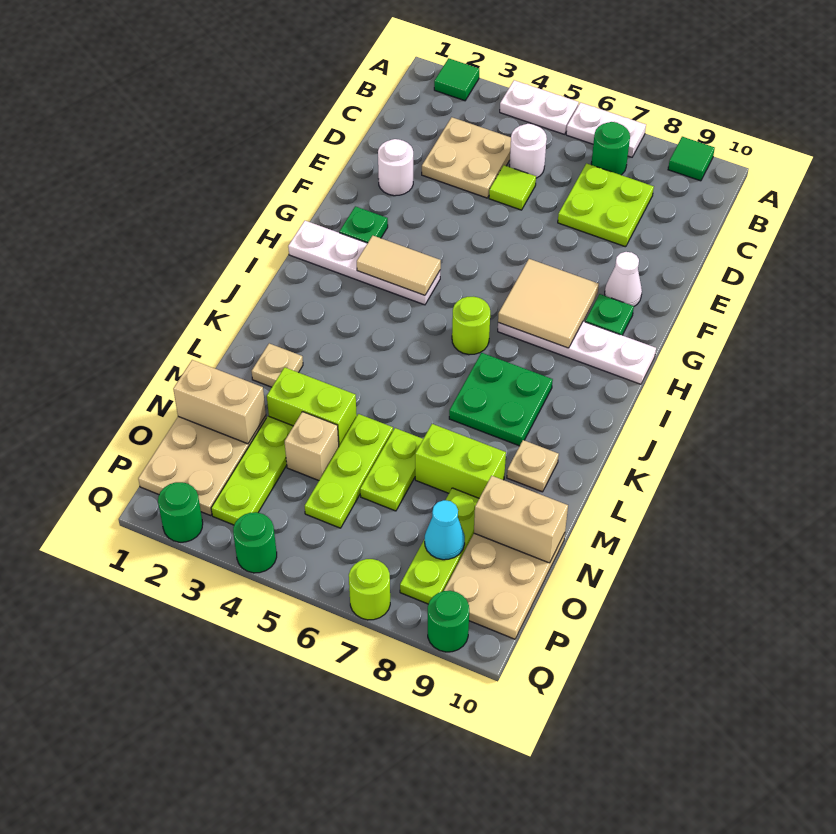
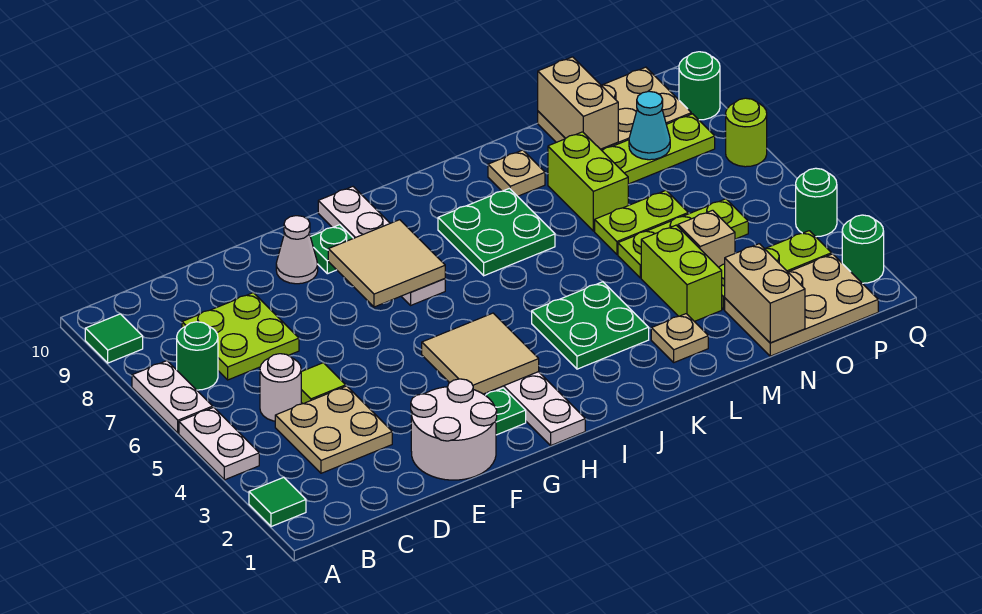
white round brick E2 level 1 -> white round brick E1:F2 level 1
tan tile H3:H4 level 2 -> tan tile G3:H4 level 2
lime round brick I6 level 1 -> none
none -> green plate J3:K4 level 1

